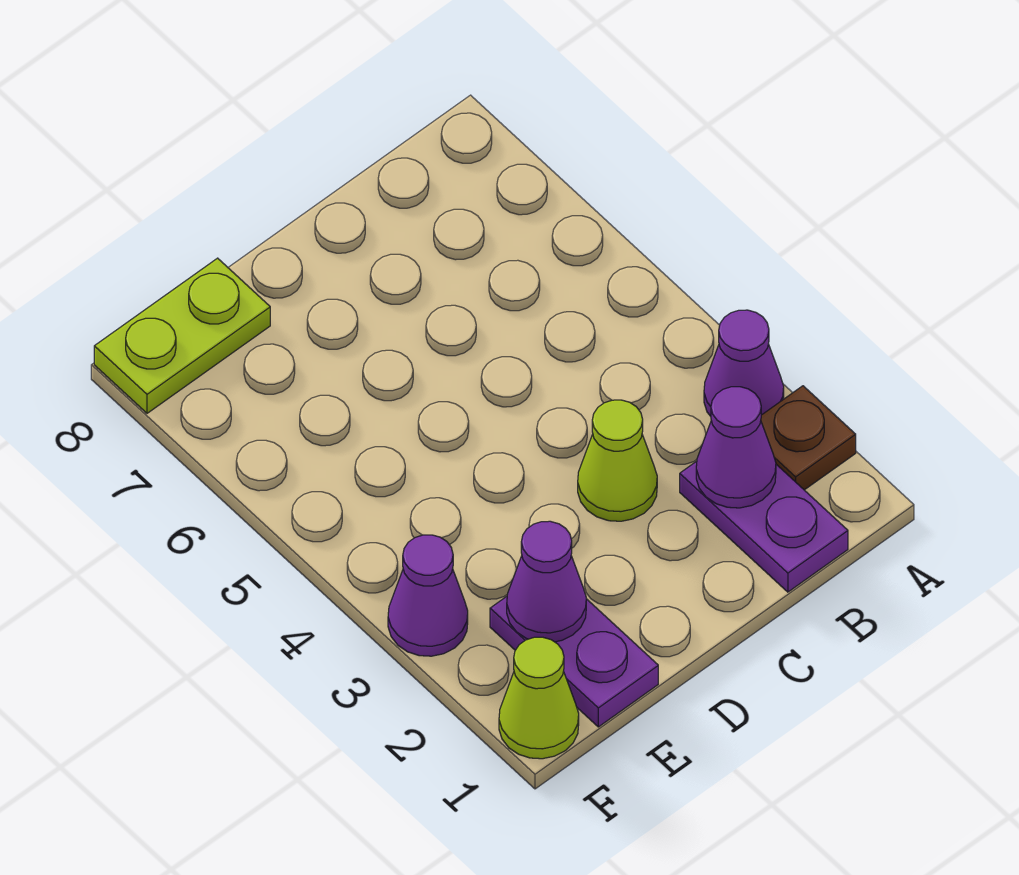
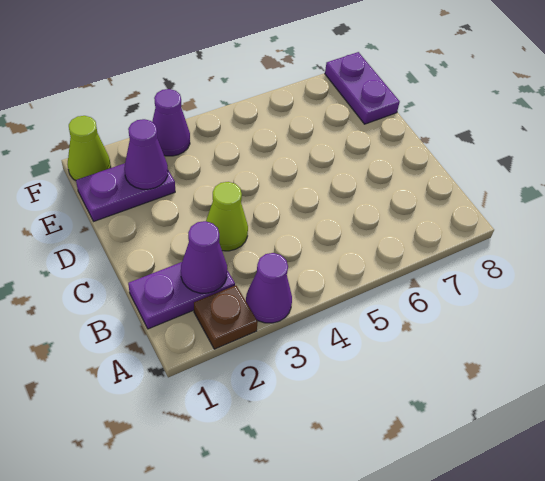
lime plate E8:F8 level 1 -> purple plate E8:F8 level 1

